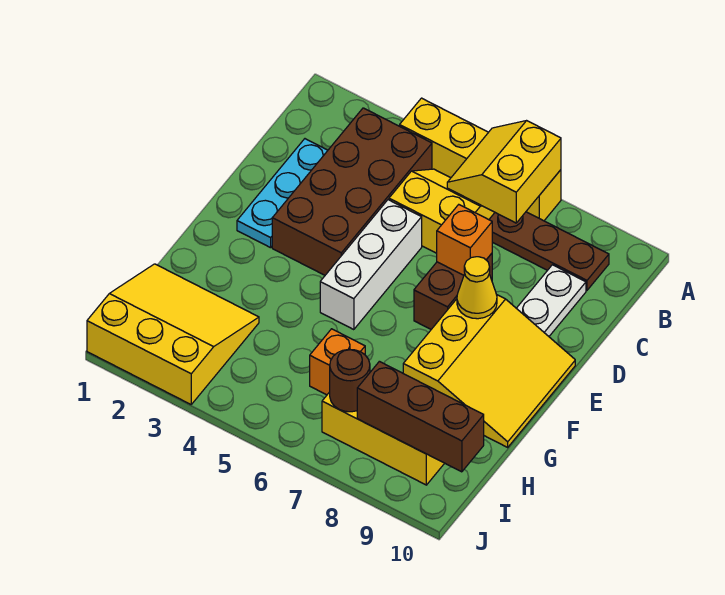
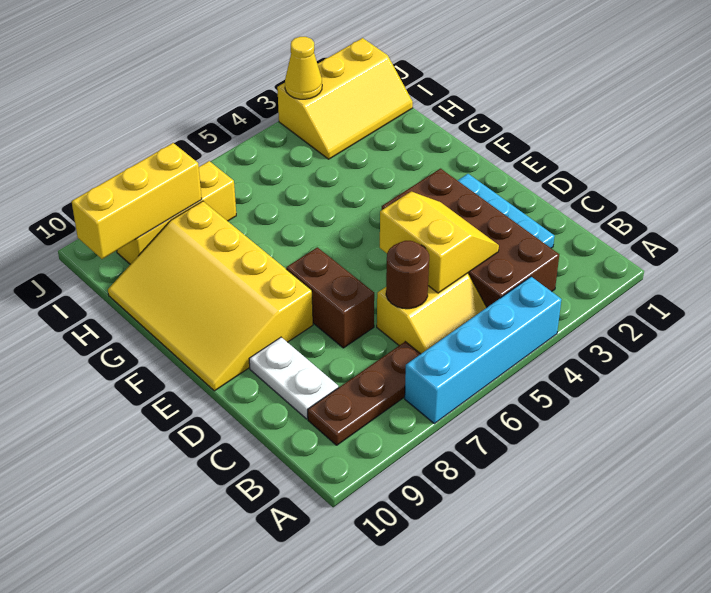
yellow brick A4:A7 level 1 -> cyan brick A4:A7 level 1
yellow slope A6:B7 level 2 top 7 -> yellow slope C4:D5 level 2 top 5
white brick D5:F5 level 1 -> none
orange brick D7 level 2 -> none
yellow slope E8:G10 level 1 top 8 -> yellow slope E8:H10 level 1 top 8
yellow cone E8 level 2 -> yellow cone J3 level 2
yellow slope H1:J3 level 1 top J -> yellow slope I1:J3 level 1 top J
orange brick H6 level 1 -> none
brown round brick I7 level 2 -> brown round brick C6 level 2
brown brick I8:I10 level 2 -> yellow brick I8:I10 level 2

